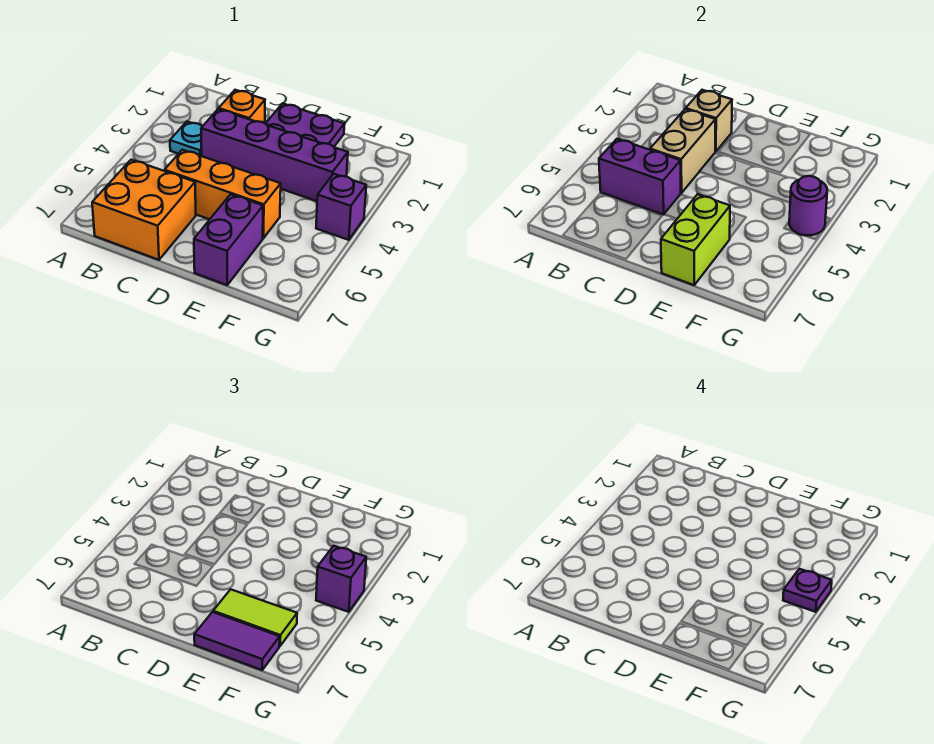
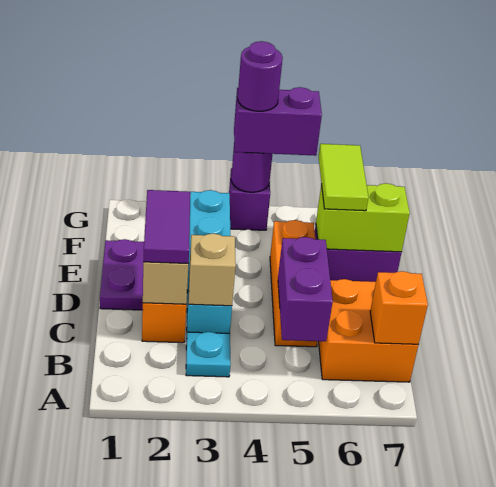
none -> orange brick B7 level 2
purple brick C3:F3 level 1 -> cyan brick C3:F3 level 1
tan brick C3:C4 level 2 -> tan brick C3 level 2
purple tile E7:F7 level 3 -> purple tile C2:D2 level 3
purple brick G4 level 3 -> purple brick G4:G5 level 3
purple plate G4 level 4 -> purple round brick G4 level 4

